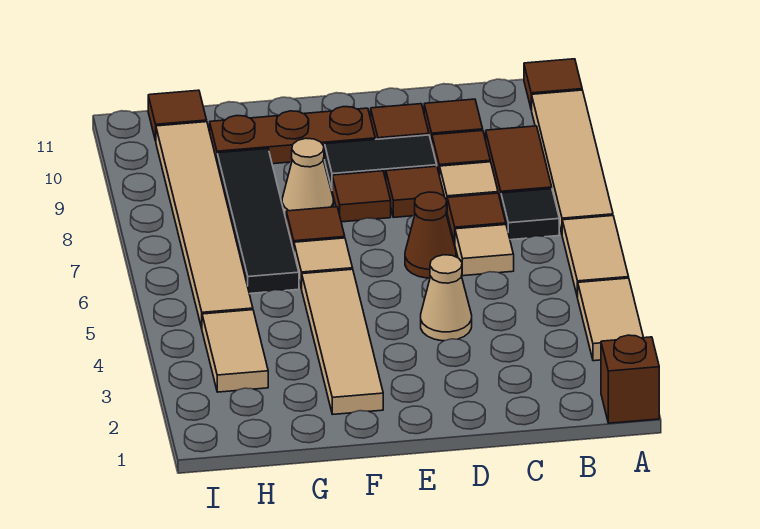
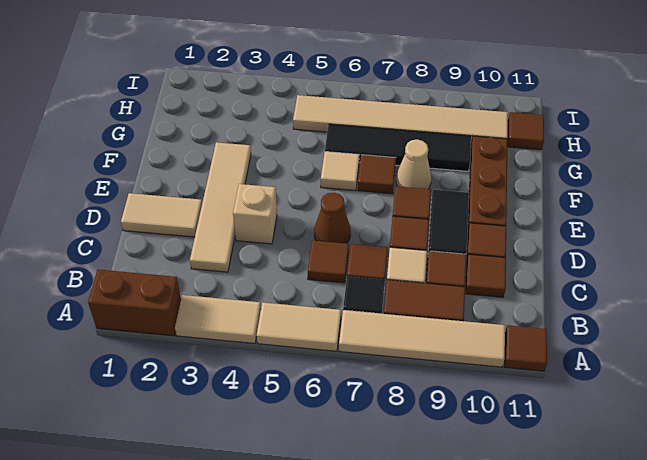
brown brick A1 level 1 -> brown brick A1:A2 level 1
tan tile C6 level 1 -> brown tile C6 level 1
tan cone D4 level 1 -> tan brick D4 level 1
tan tile F2:F5 level 1 -> tan tile C3:F3 level 1
tan tile H3:H4 level 1 -> tan tile D1:D2 level 1

